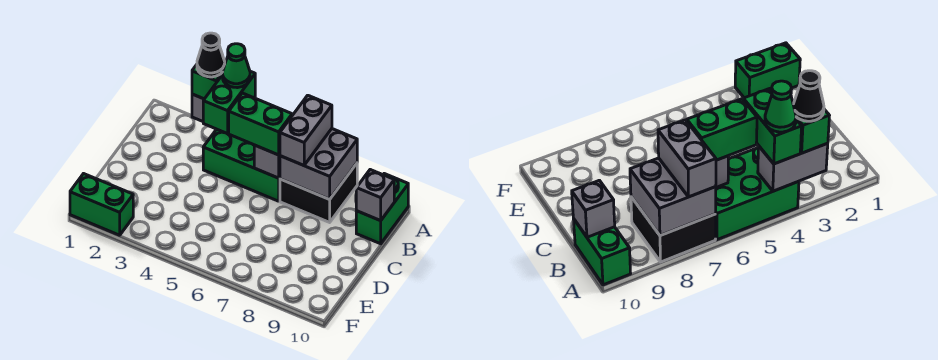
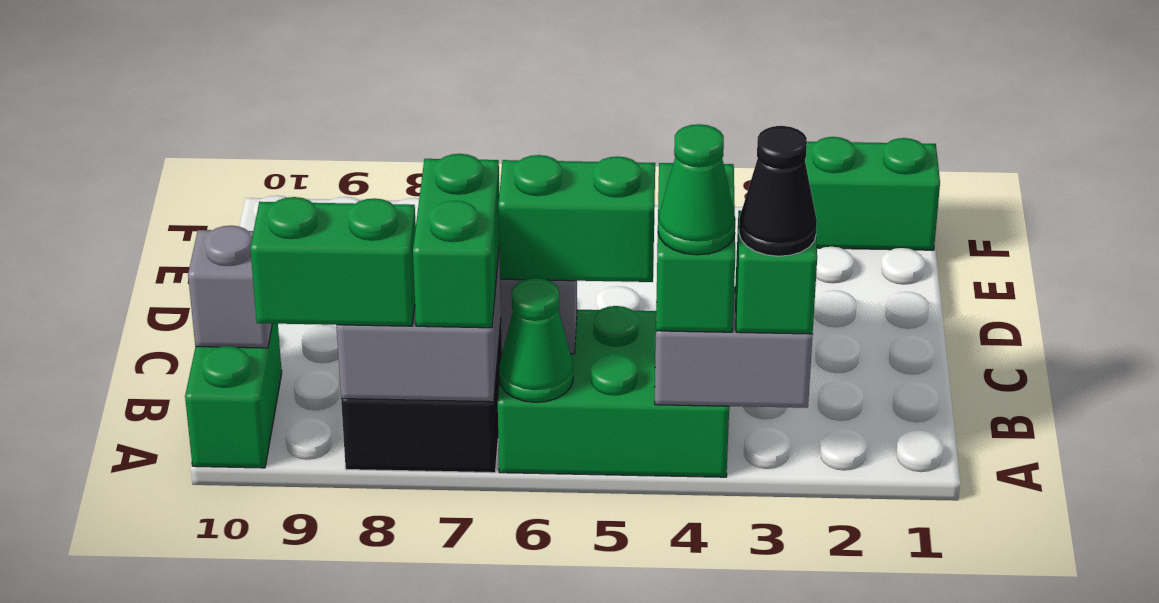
none -> green cone A6 level 2
grey brick A7:B7 level 3 -> green brick A7:B7 level 3
none -> green brick A8:A9 level 3

